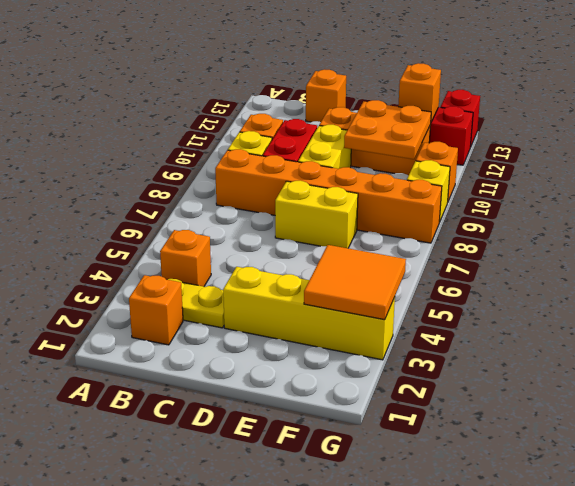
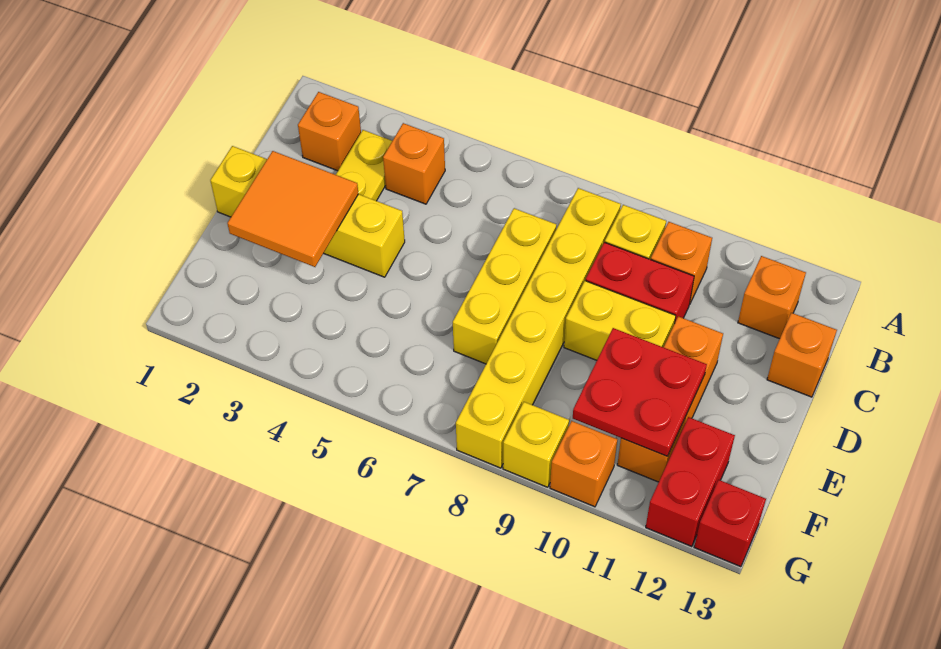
orange brick B8:G8 level 1 -> yellow brick B8:G8 level 1
yellow brick D3:G3 level 1 -> yellow brick D1:D4 level 1
yellow brick D7:E7 level 1 -> yellow brick C7:E7 level 1
orange plate E10:F11 level 2 -> red plate E10:F11 level 2
orange tile F3:G4 level 2 -> orange tile D2:E3 level 2
orange brick F12 level 2 -> orange brick B12 level 1

